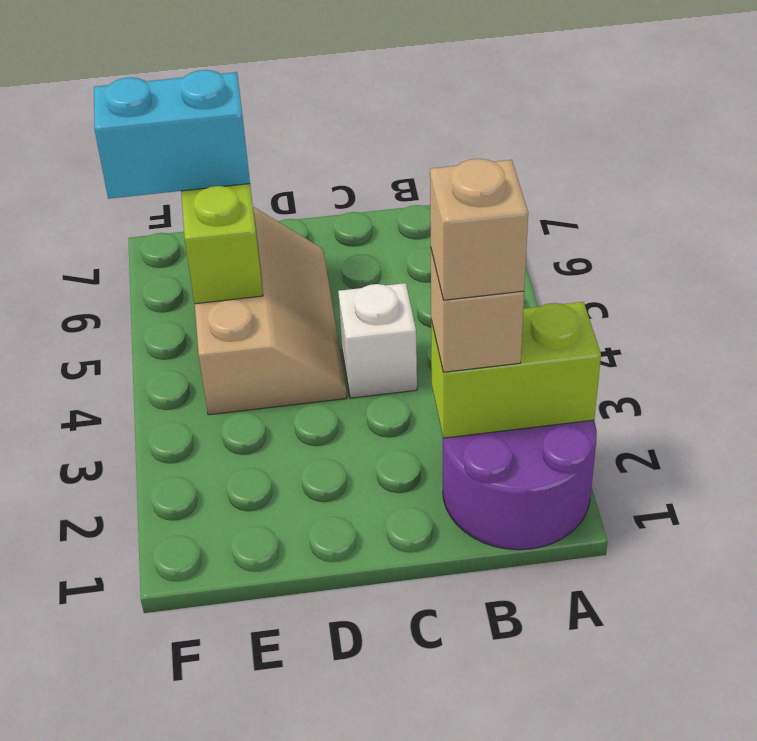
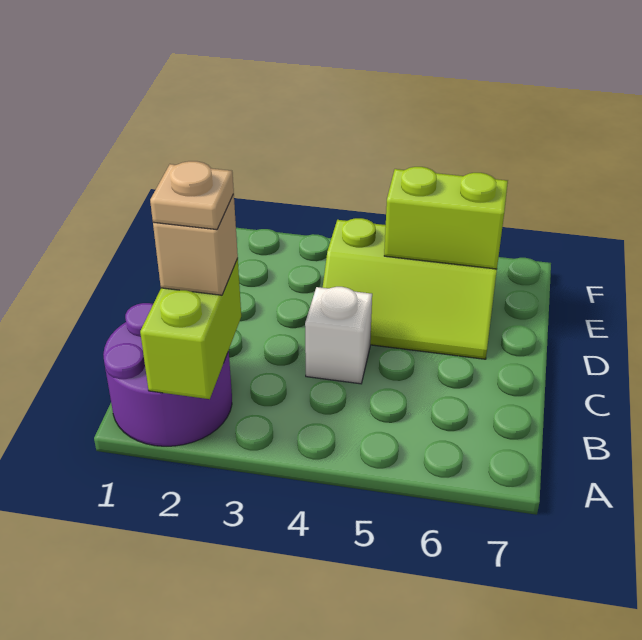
tan brick B2 level 4 -> tan plate B2 level 4
tan slope D4:E6 level 1 top E -> lime slope D4:E6 level 1 top E
cyan brick E6:F6 level 3 -> none

